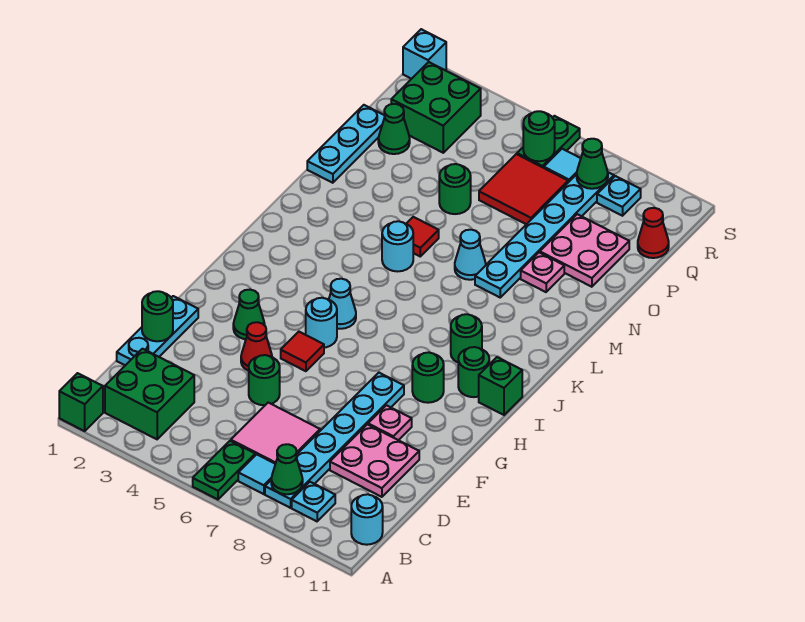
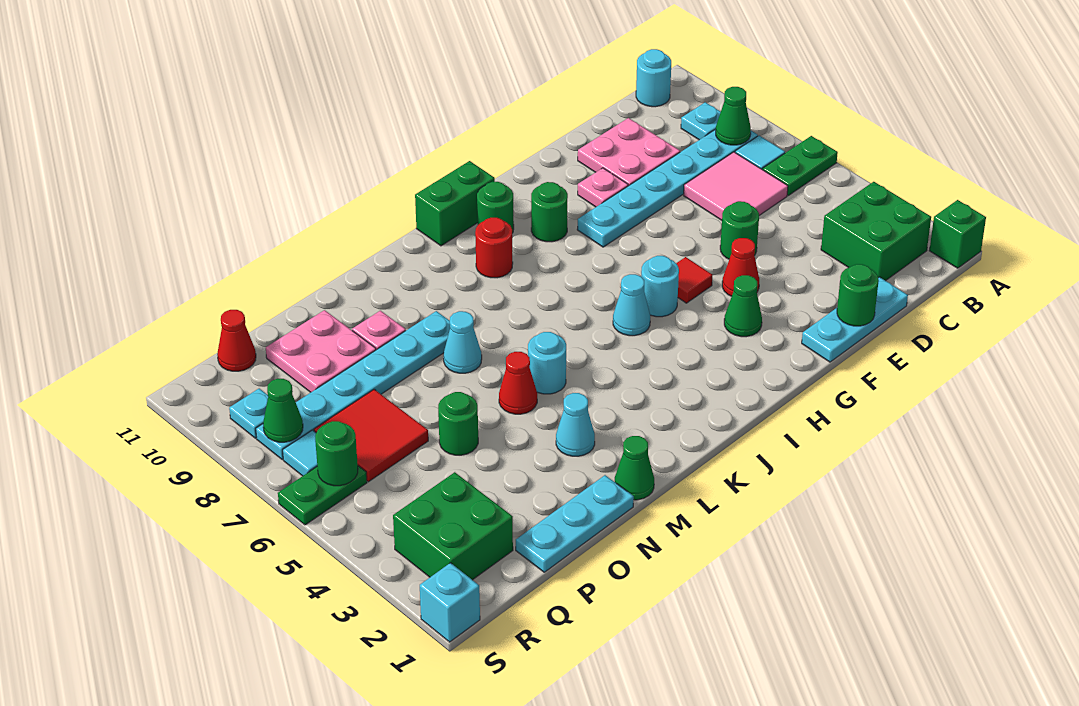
green brick I11 level 1 -> green brick I11:J11 level 1
green round brick J9 level 1 -> red round brick J9 level 1
none -> cyan cone M3 level 1
red tile M5 level 1 -> red cone M5 level 1
green cone P2 level 1 -> green cone M1 level 1

